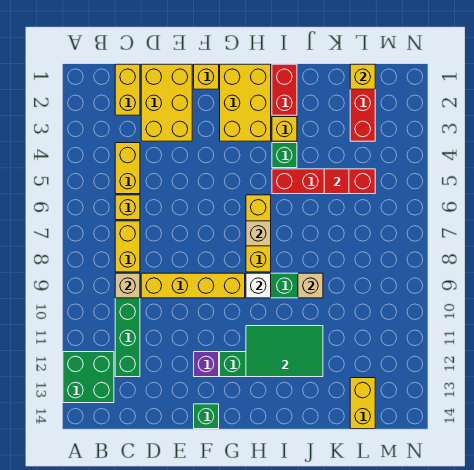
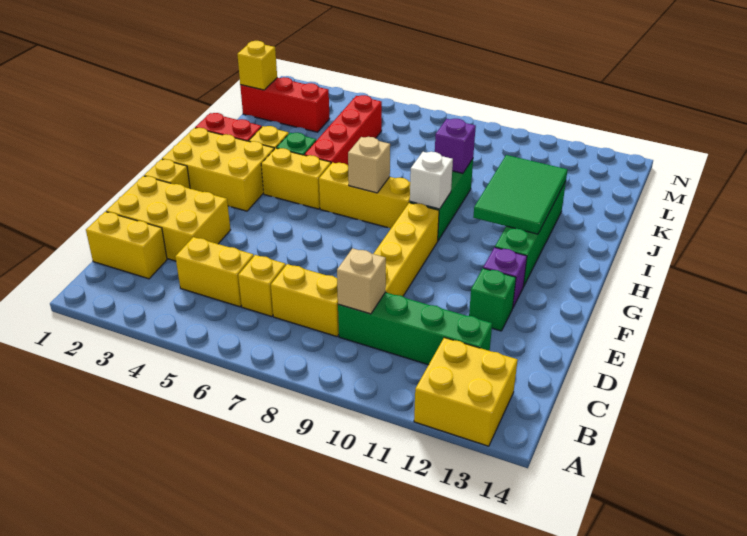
green brick A12:B13 level 1 -> yellow brick A12:B13 level 1
green brick F14 level 1 -> green brick E12 level 1
tan brick J9 level 2 -> purple brick J9 level 2
red tile K5 level 2 -> none
yellow brick L13:L14 level 1 -> yellow brick H4:H5 level 1

